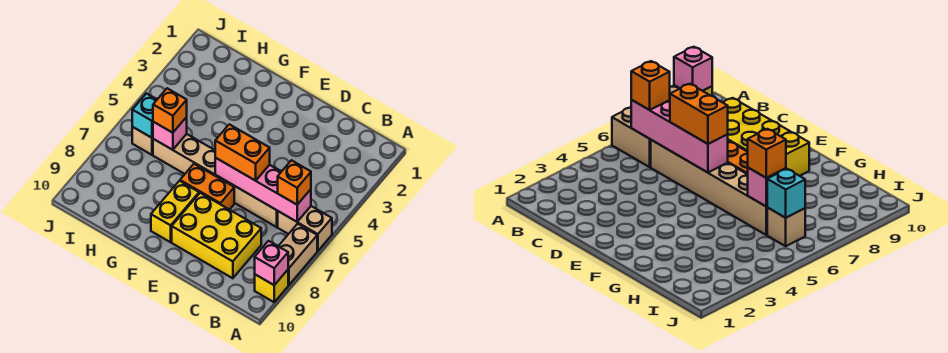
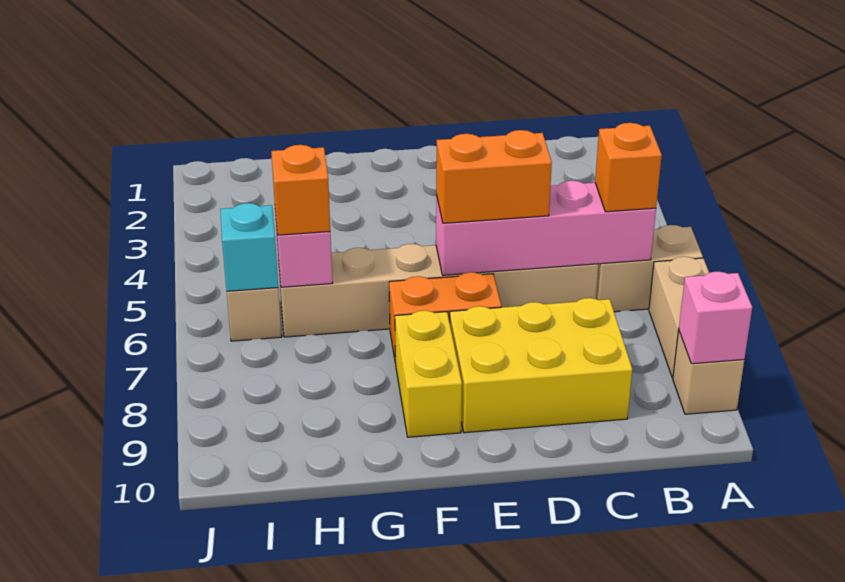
yellow brick A9 level 1 -> tan brick A9 level 1

